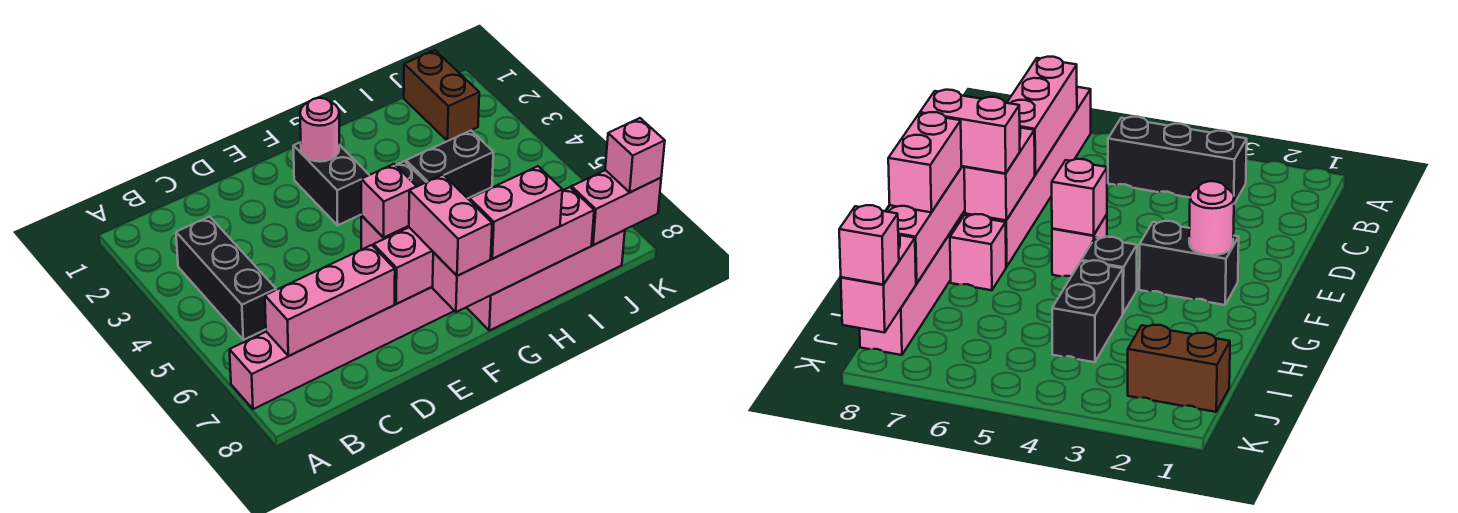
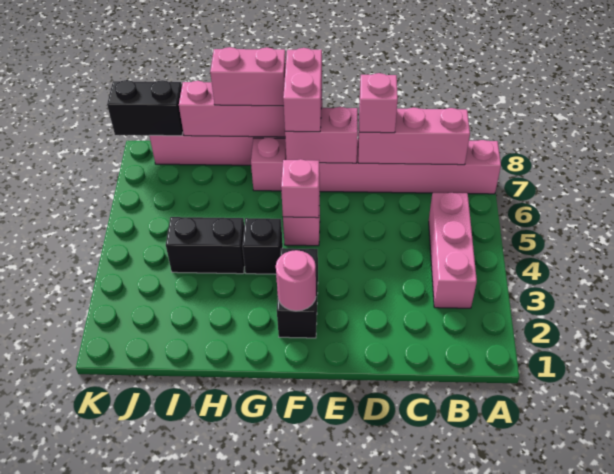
black brick B3:B5 level 1 -> pink brick B3:B5 level 1
brown brick J1:J2 level 1 -> none
pink brick J8:K8 level 2 -> black brick J8:K8 level 2
pink brick K8 level 3 -> pink brick D7 level 3

